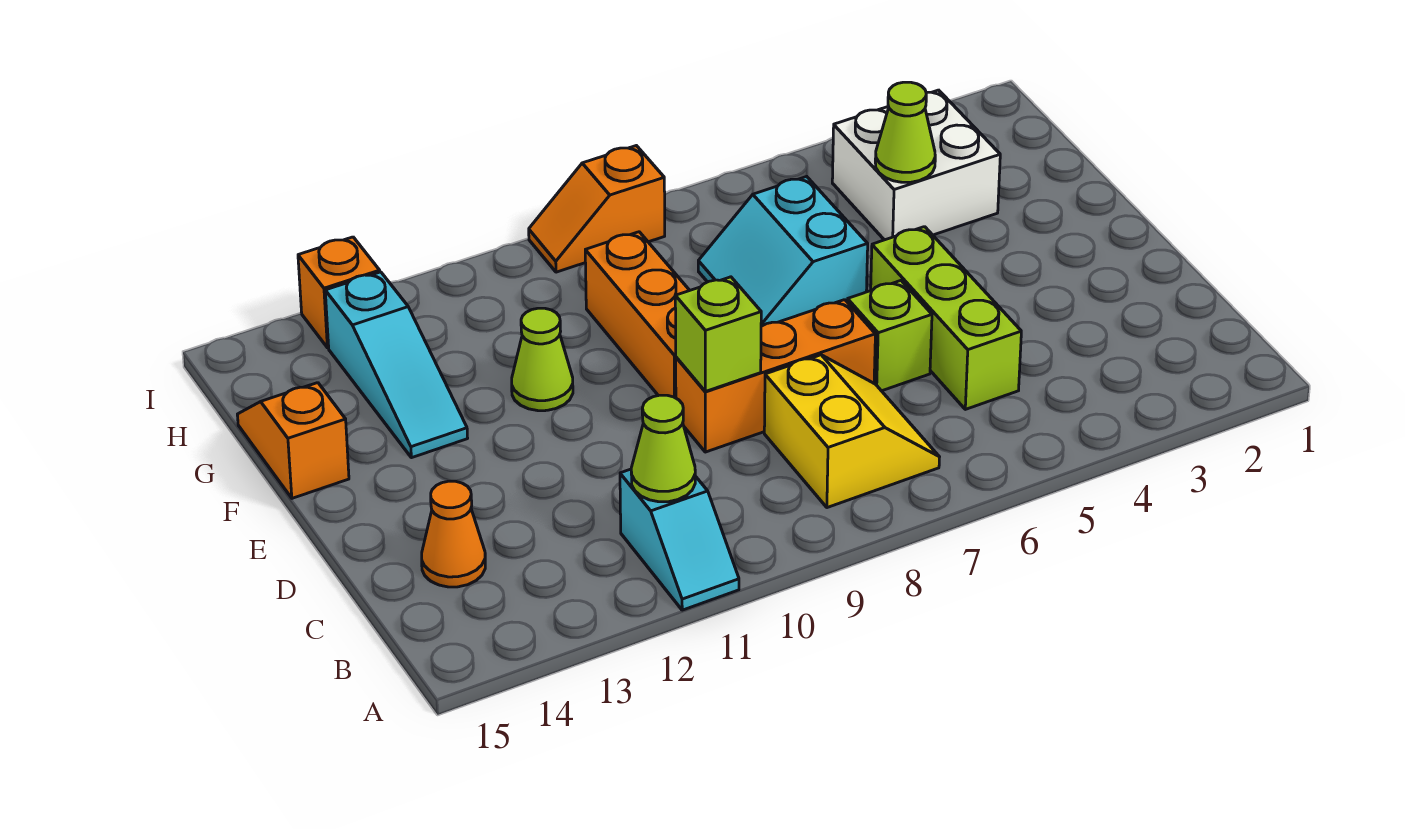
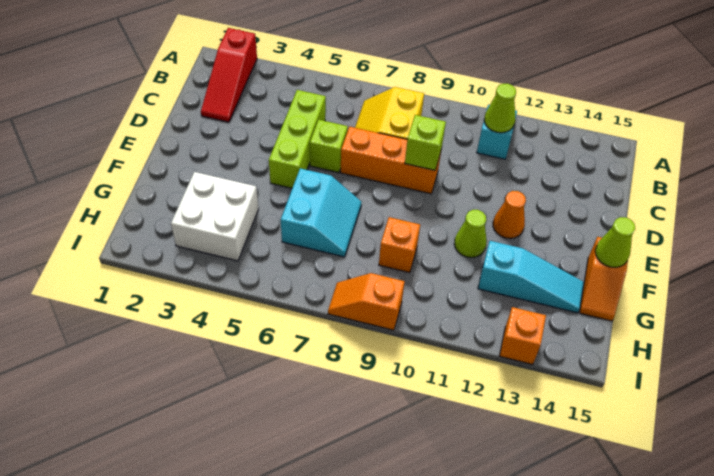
none -> red slope A2:C2 level 1 top A
orange cone C14 level 1 -> orange cone E12 level 1
orange brick E9:G9 level 1 -> orange brick G9 level 1
cyan slope F13:H13 level 1 top H -> cyan slope G12:G14 level 1 top 12
lime cone G4 level 2 -> lime cone F15 level 2
orange slope I8:I9 level 1 top 8 -> orange slope I8:I9 level 1 top 9

